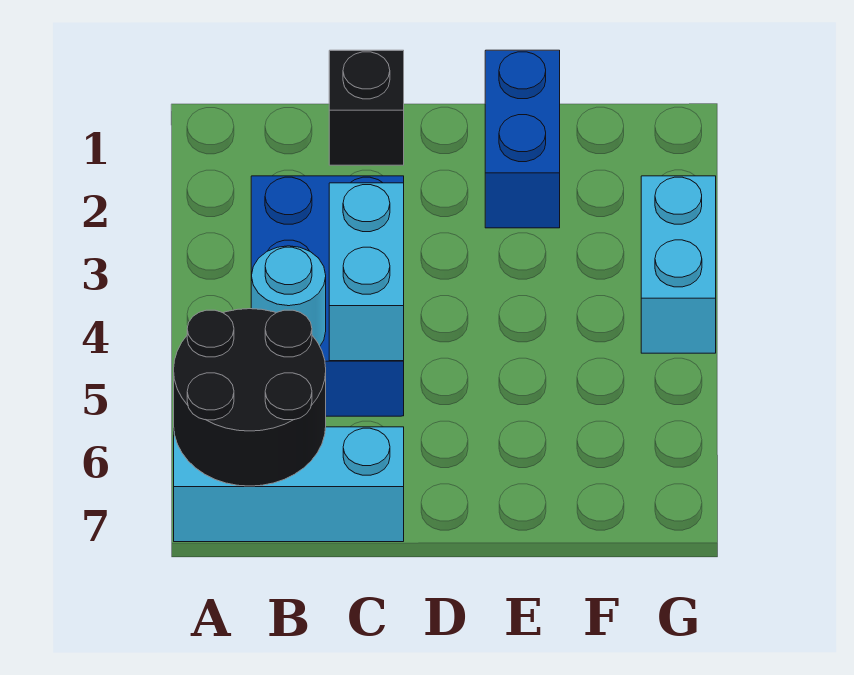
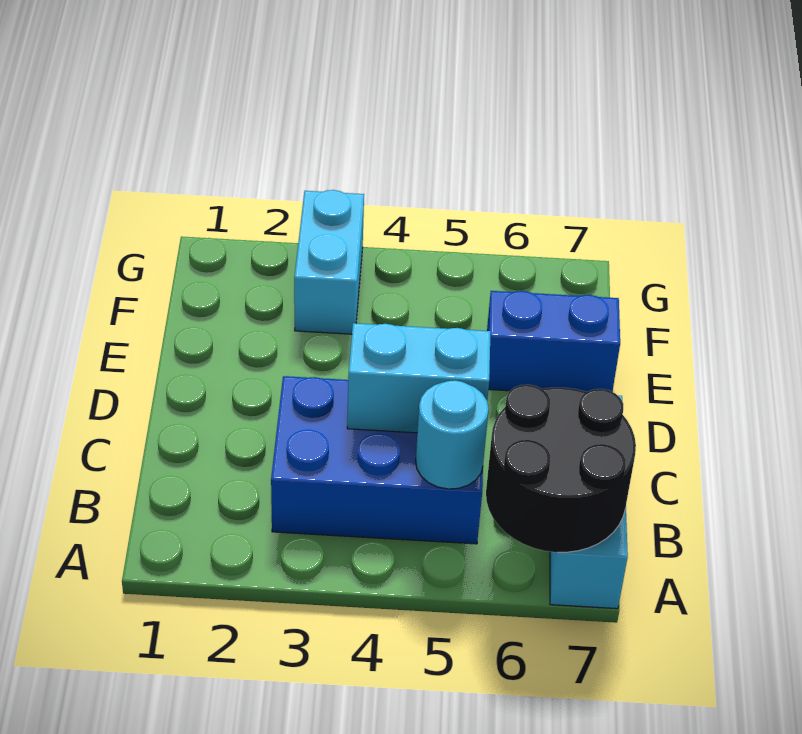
black brick C1 level 1 -> none
blue brick E1:E2 level 1 -> blue brick E6:E7 level 1
cyan brick G3:G4 level 1 -> cyan brick F3:G3 level 1

